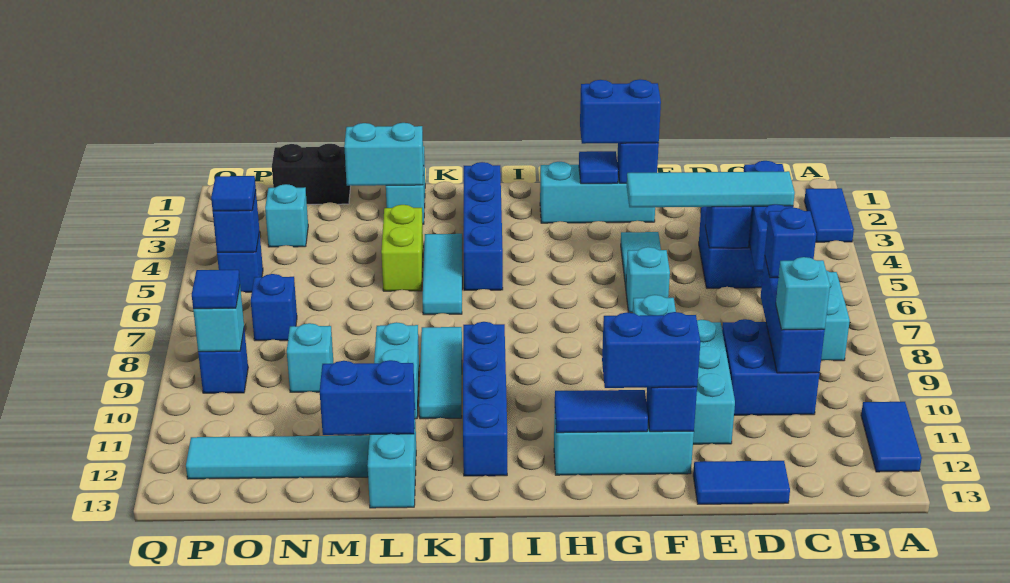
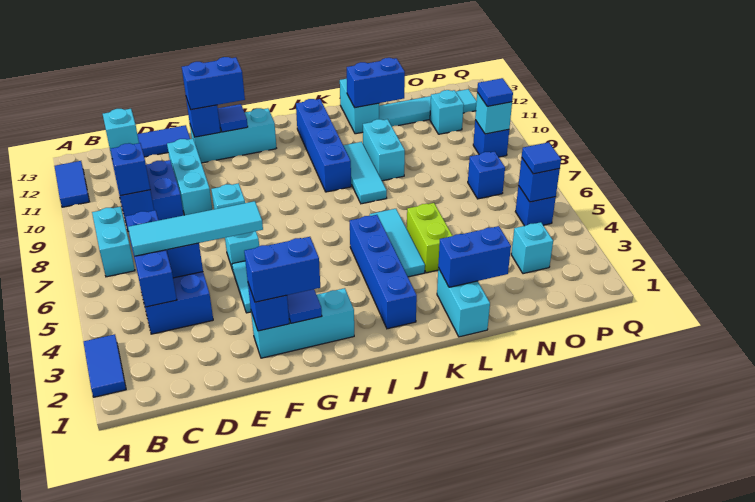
blue tile G12:H12 level 2 -> blue tile G12 level 2
cyan brick L2:M2 level 2 -> blue brick L2:M2 level 2
black brick N1:O1 level 1 -> none
cyan brick N9 level 1 -> cyan brick O11 level 1

